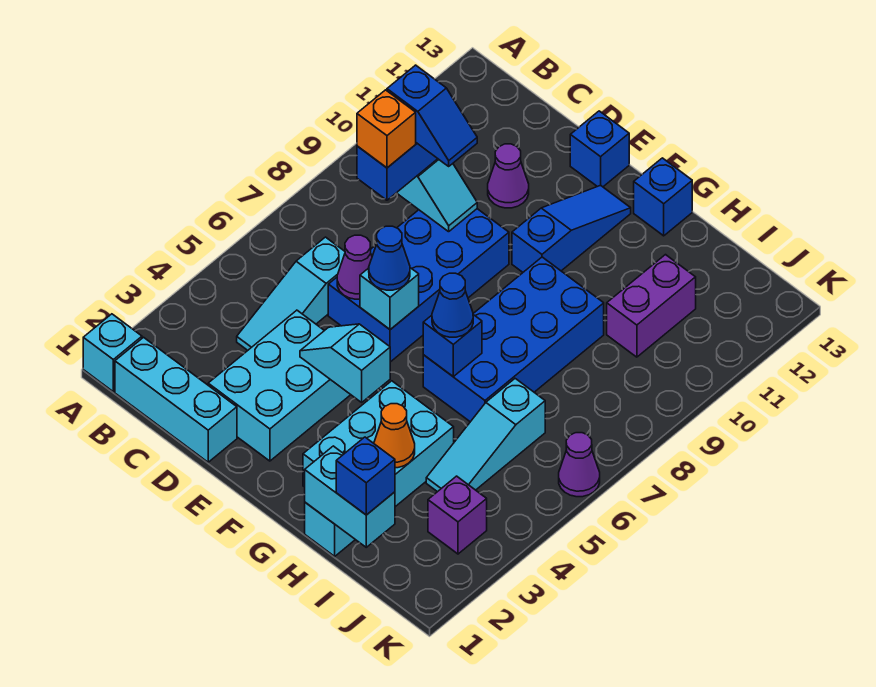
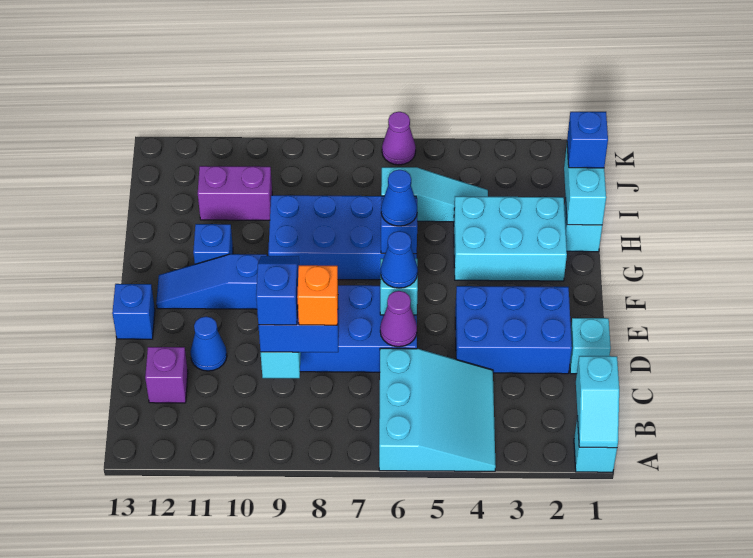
cyan brick B1:D1 level 1 -> cyan brick D1 level 1
cyan slope C4:C6 level 1 top 6 -> cyan slope A4:C6 level 1 top 6
cyan brick D2:E4 level 1 -> blue brick D2:E4 level 1
purple cone D11 level 1 -> blue cone D11 level 1
cyan slope E4:F4 level 2 top F -> cyan slope A1:B1 level 2 top B
blue brick G13 level 1 -> blue brick G11 level 1
orange cone H3 level 2 -> none
purple brick J3 level 1 -> purple brick C12 level 1

